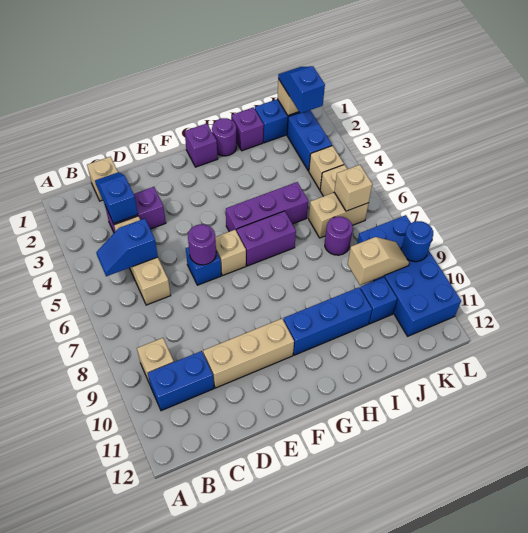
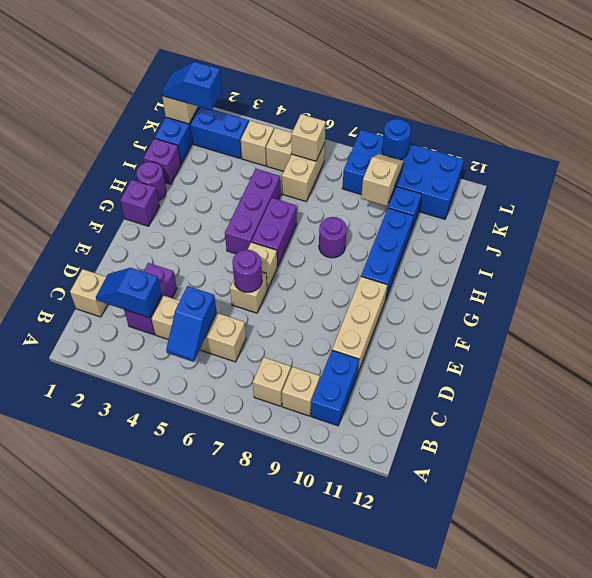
none -> tan brick B8 level 1
blue brick E6 level 1 -> tan brick E6 level 1
purple round brick J7 level 1 -> purple round brick H8 level 1

